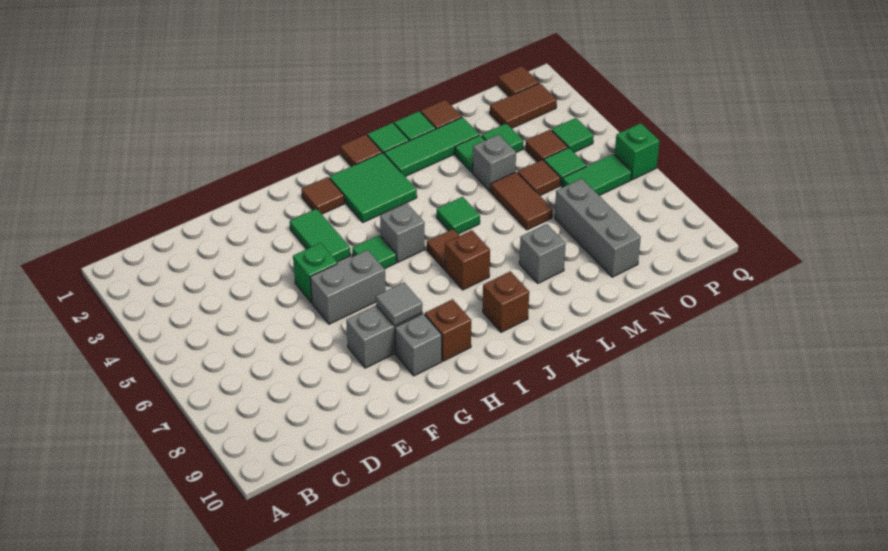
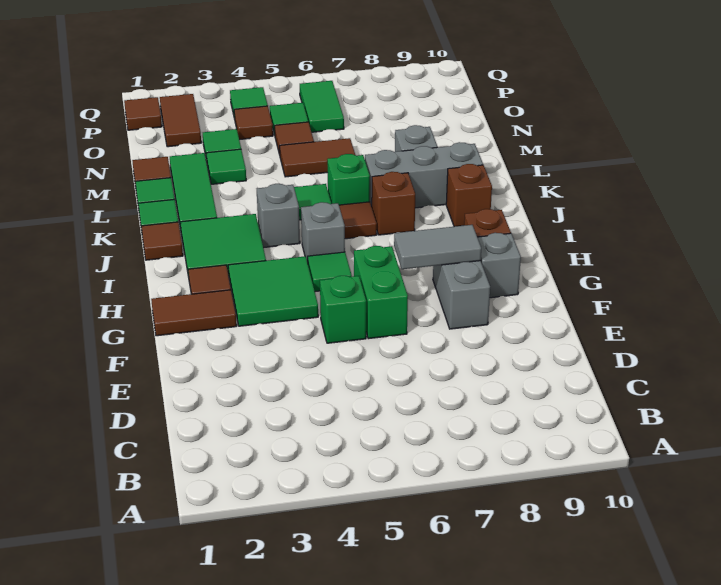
grey brick F6:G6 level 1 -> green brick F6:G6 level 1
none -> brown tile G1:G2 level 1
green tile G3:G4 level 1 -> green tile G3:H4 level 1
grey tile G8 level 2 -> grey tile G7:G8 level 2
grey brick M4 level 1 -> grey brick J4 level 1
grey brick N7:N9 level 1 -> grey brick K7:K9 level 1
green brick Q6 level 1 -> green brick K6 level 1

